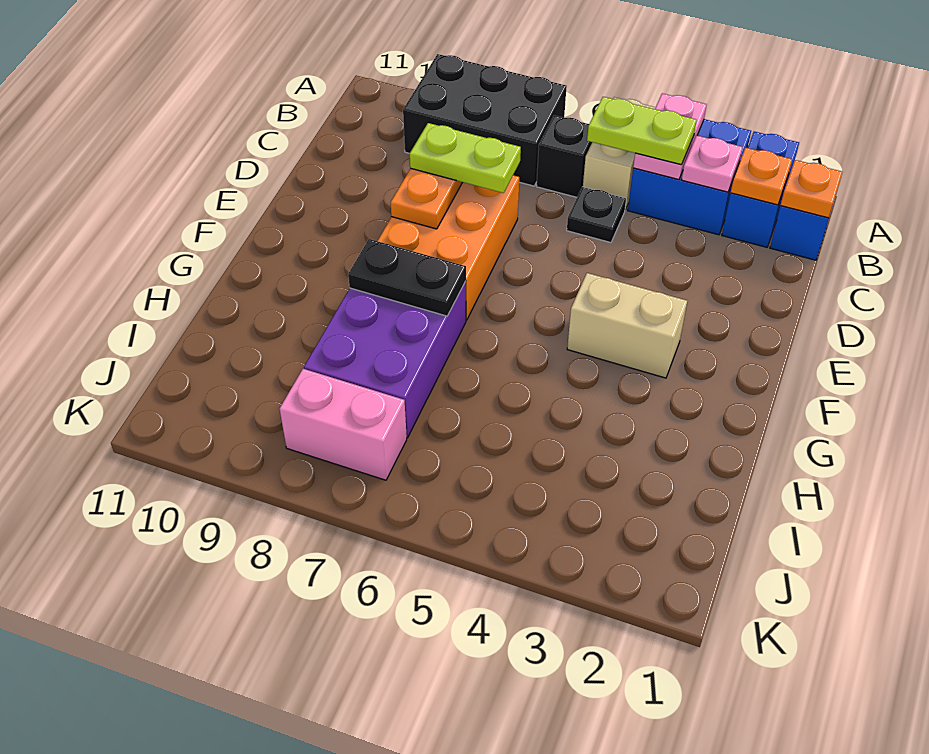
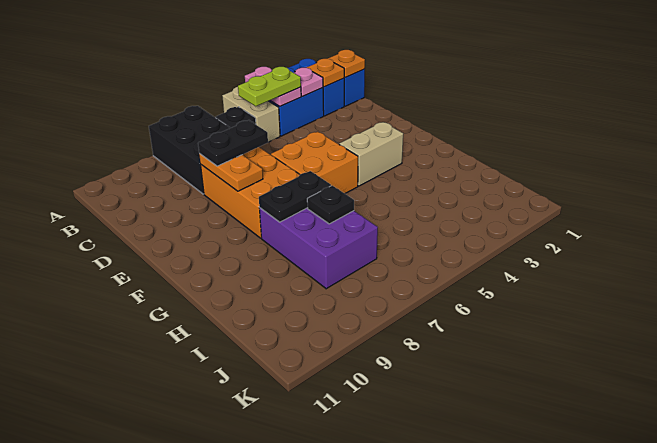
black brick A7:B9 level 1 -> black brick A7:C8 level 1
black plate C5 level 1 -> black plate H7 level 2
lime plate D7:D8 level 3 -> black plate D7:D8 level 3
none -> orange brick E5:F6 level 1
pink brick J7:J8 level 1 -> none

